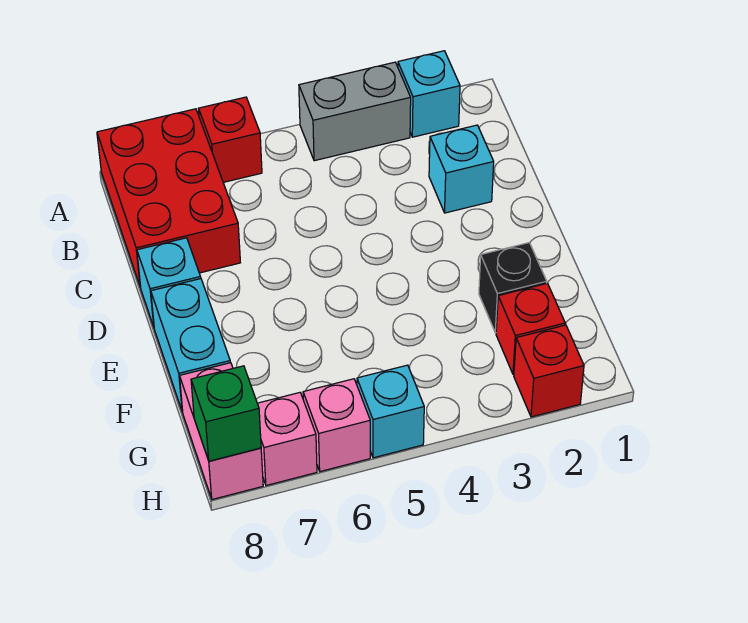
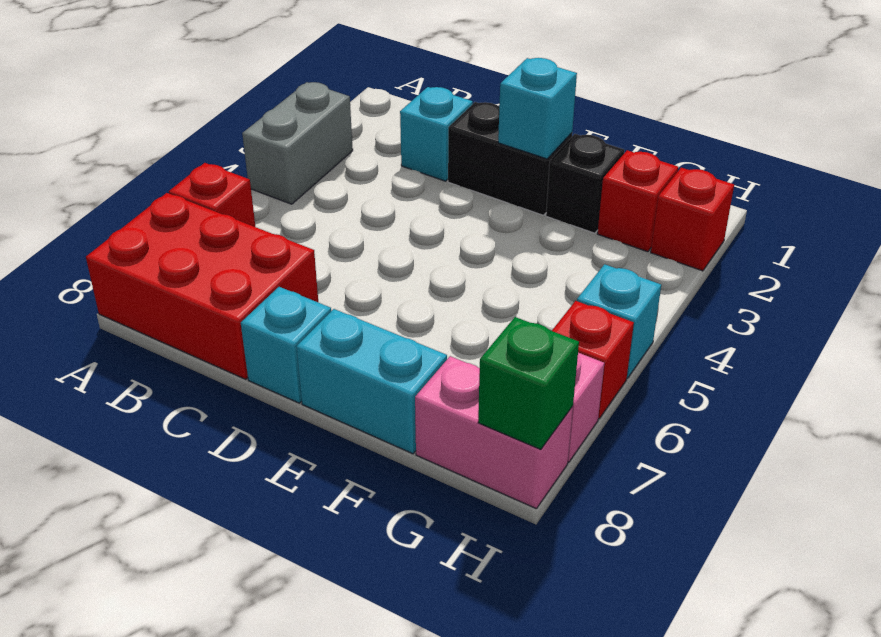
cyan brick A2 level 1 -> cyan brick E2 level 2
none -> black brick D2:E2 level 1
pink brick H6 level 1 -> red brick H6 level 1

